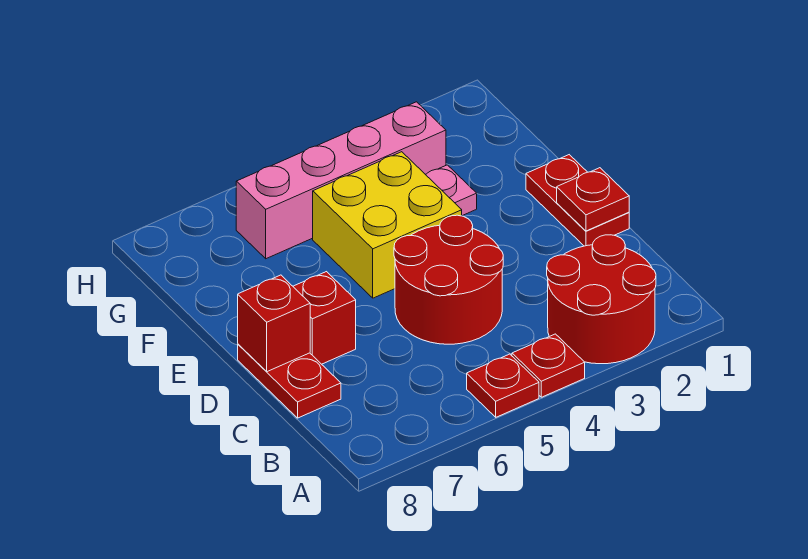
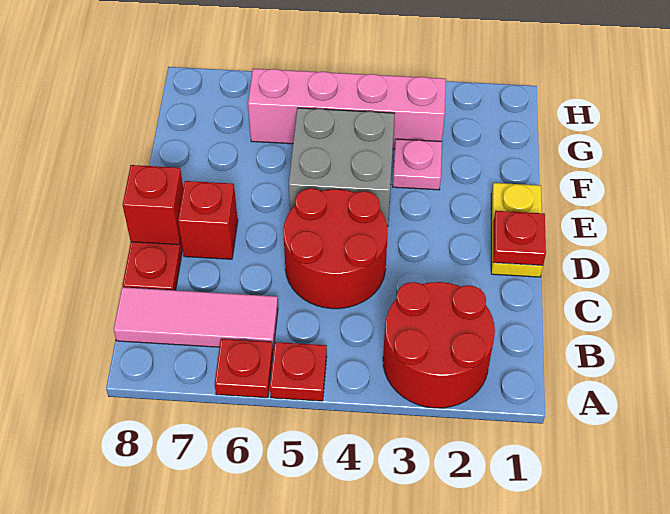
red plate A4 level 1 -> red plate A6 level 1
none -> pink tile B6:B8 level 1
red plate D1:E1 level 1 -> yellow plate D1:E1 level 1
yellow brick E4:F5 level 1 -> grey brick E4:F5 level 1

